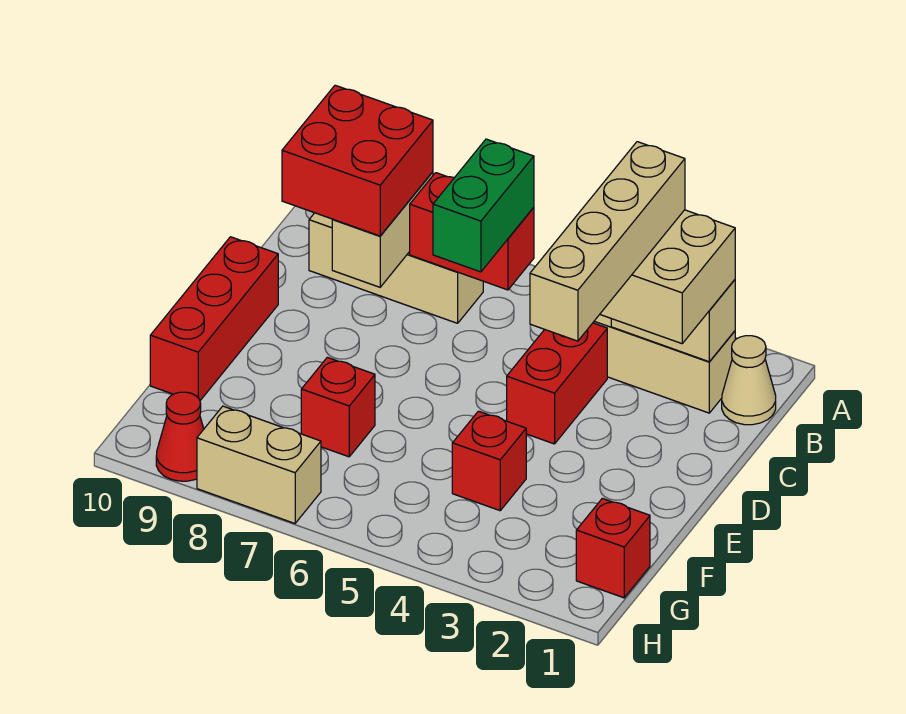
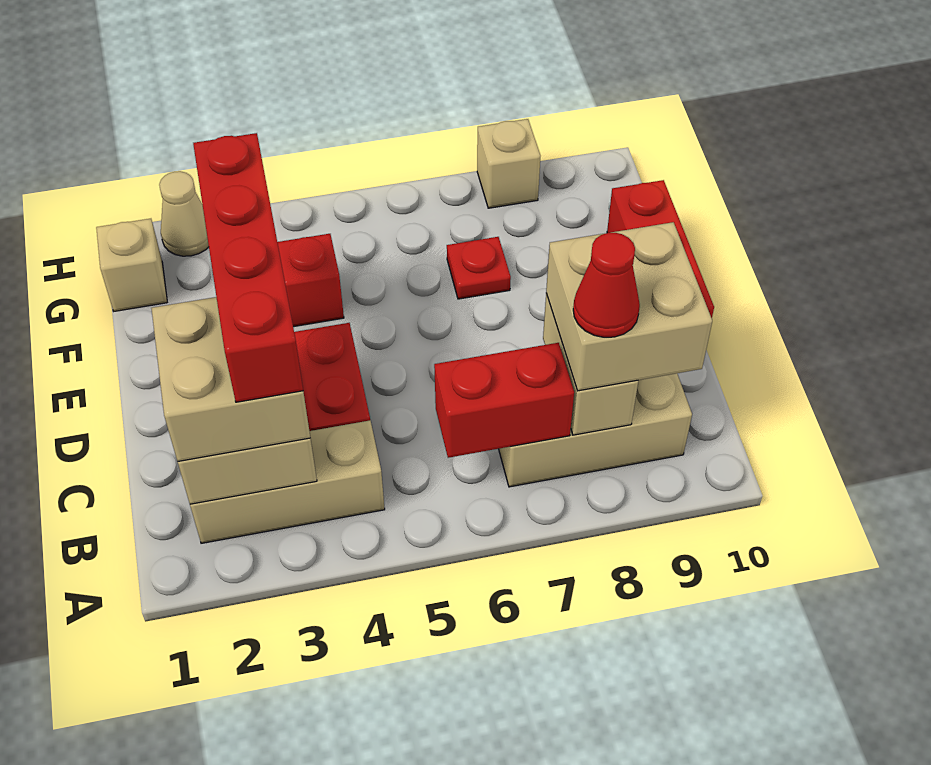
tan cone B1 level 1 -> tan cone H2 level 1
tan brick B3:E3 level 4 -> red brick B3:E3 level 4
green brick B6:C6 level 3 -> none
red brick B8:C9 level 3 -> tan brick B8:C9 level 3
red brick F7 level 1 -> red plate F7 level 1
red brick G1 level 1 -> tan brick G1 level 1
tan brick H7:H8 level 1 -> tan brick H8 level 1
red cone H9 level 1 -> red cone B8 level 4

